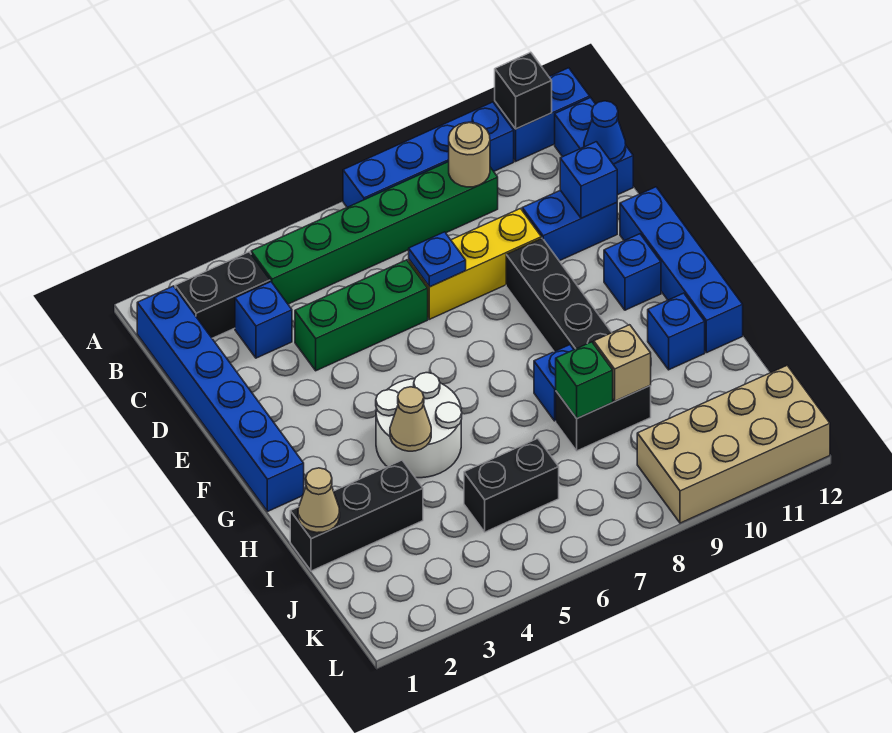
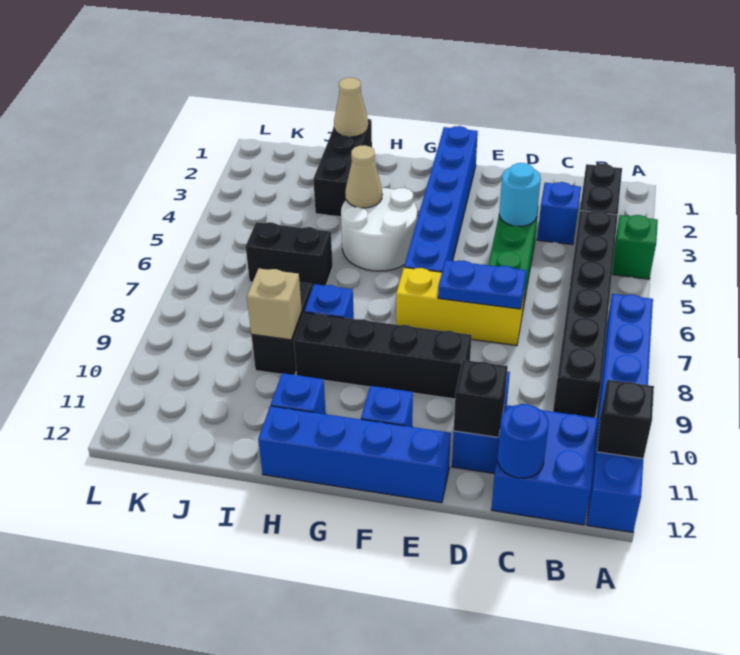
blue brick B1:G1 level 1 -> blue brick F1:F6 level 1
green brick B4:B9 level 1 -> black brick B4:B9 level 1
tan round brick B9 level 2 -> none
blue brick B12:C12 level 1 -> blue brick B11:C12 level 1
blue cone C12 level 2 -> blue round brick C12 level 2
none -> cyan round brick D4 level 2
yellow brick D7:D9 level 1 -> yellow brick D7:F7 level 1
blue plate D7 level 2 -> blue plate D7:E7 level 2
blue brick D11 level 2 -> black brick D11 level 2
green brick I8 level 2 -> green brick A4 level 1
black brick J5:J6 level 1 -> black brick I6:J6 level 1
tan brick K9:L12 level 1 -> none

